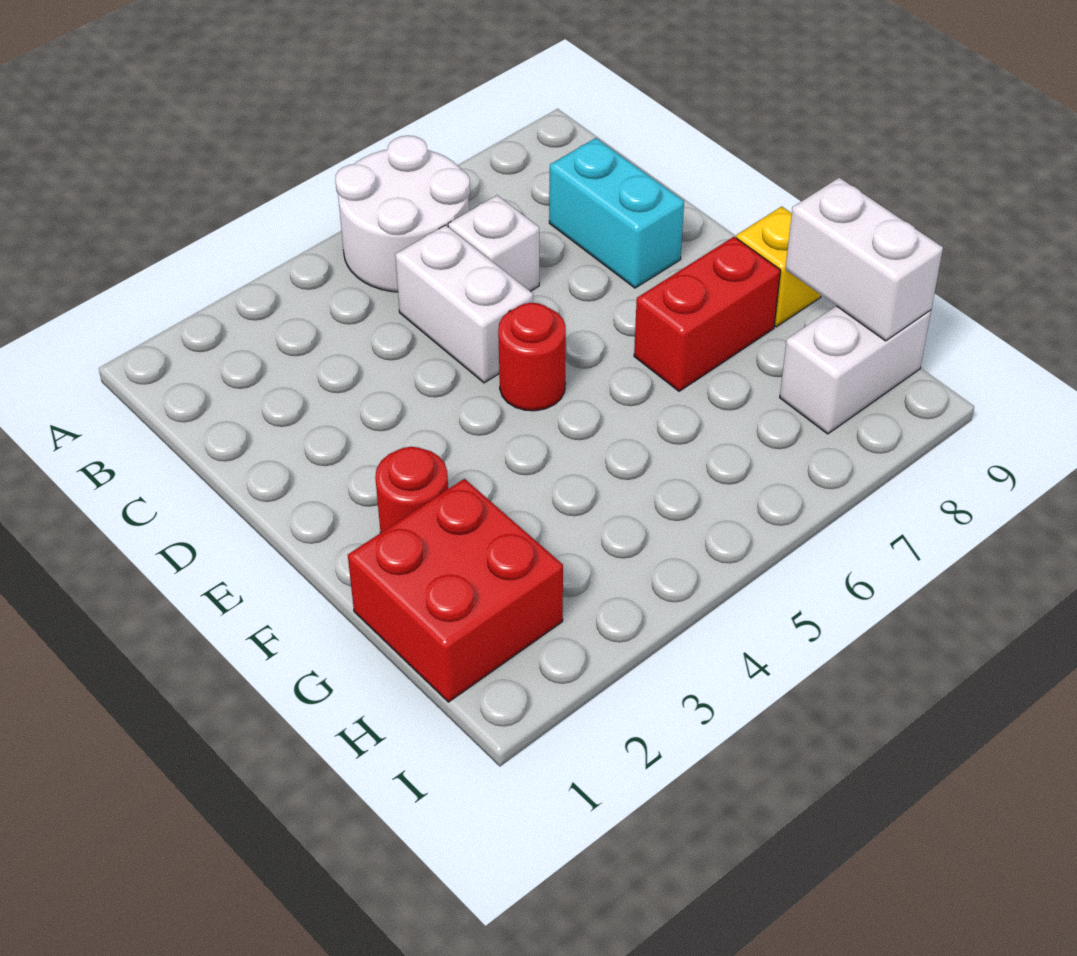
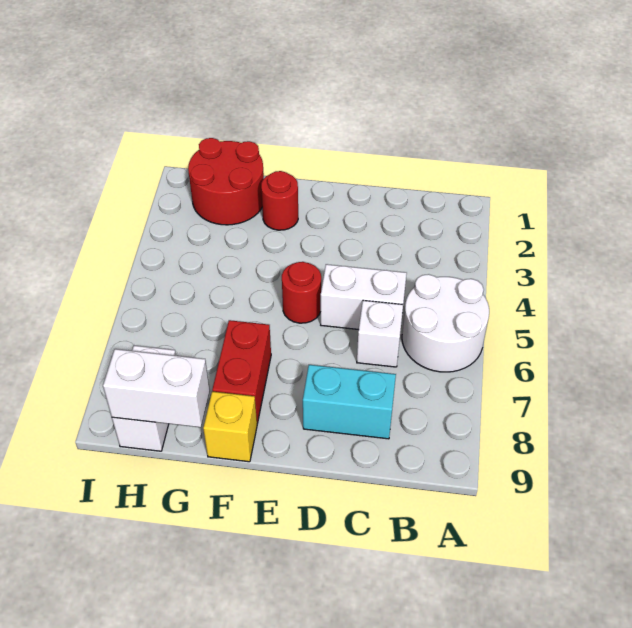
red brick G1:H2 level 1 -> red round brick G1:H2 level 1

